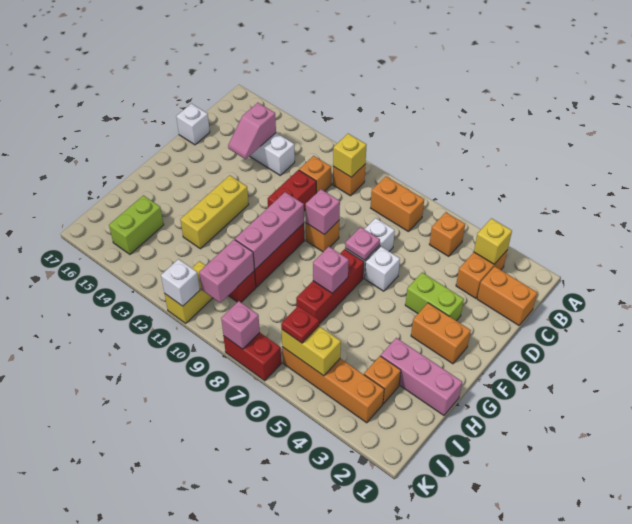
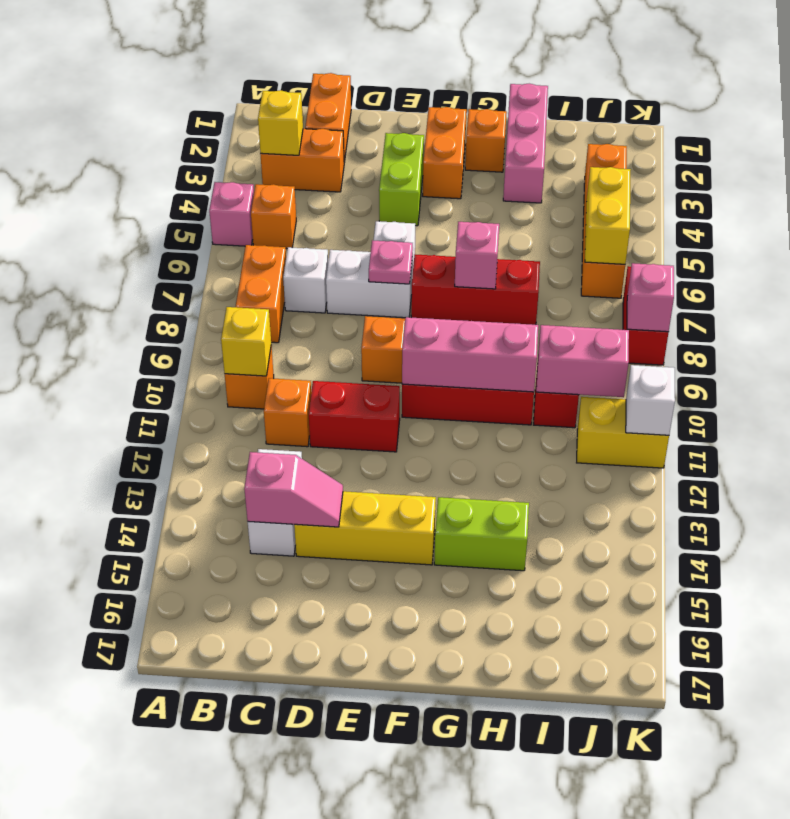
white brick D17 level 1 -> white brick C7 level 1
pink brick E9 level 2 -> pink brick A5 level 1
yellow brick F13:H13 level 1 -> yellow brick D14:F14 level 1
orange brick I3 level 1 -> orange brick G2 level 1
lime brick I15:J15 level 1 -> lime brick G14:H14 level 1
red plate J6 level 3 -> none

